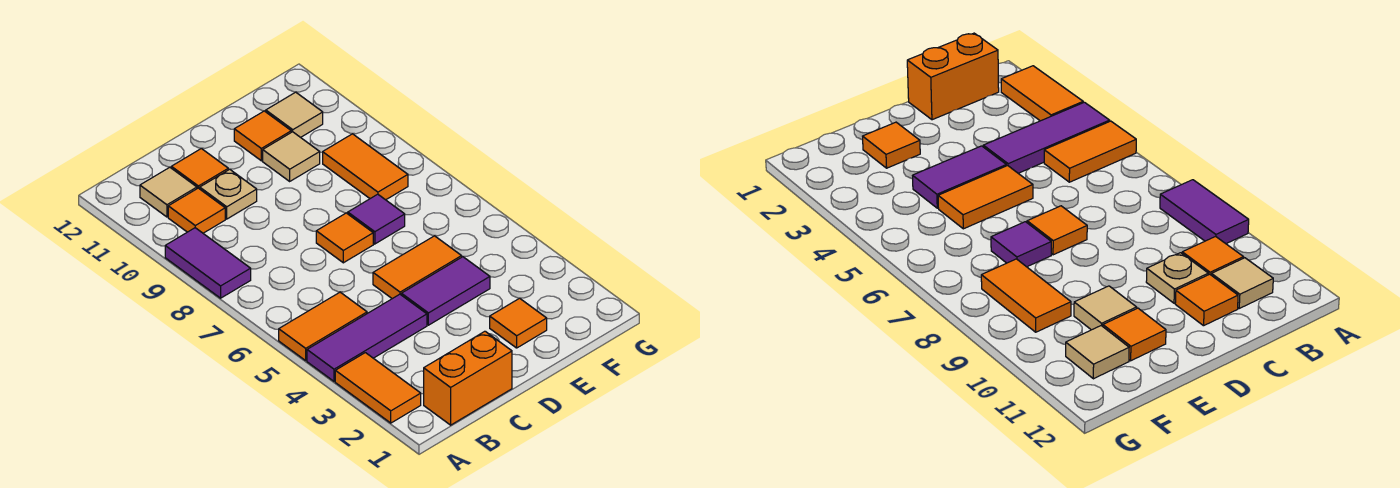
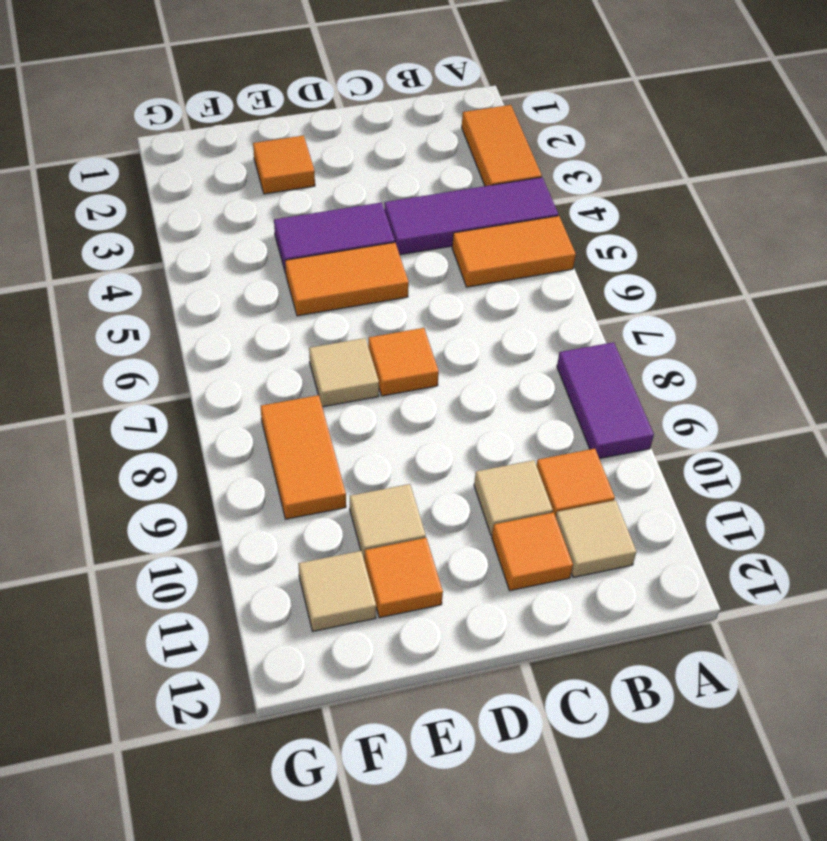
orange brick B1:C1 level 1 -> none
tan plate C10 level 1 -> tan tile C10 level 1
purple tile E7 level 1 -> tan tile E7 level 1

